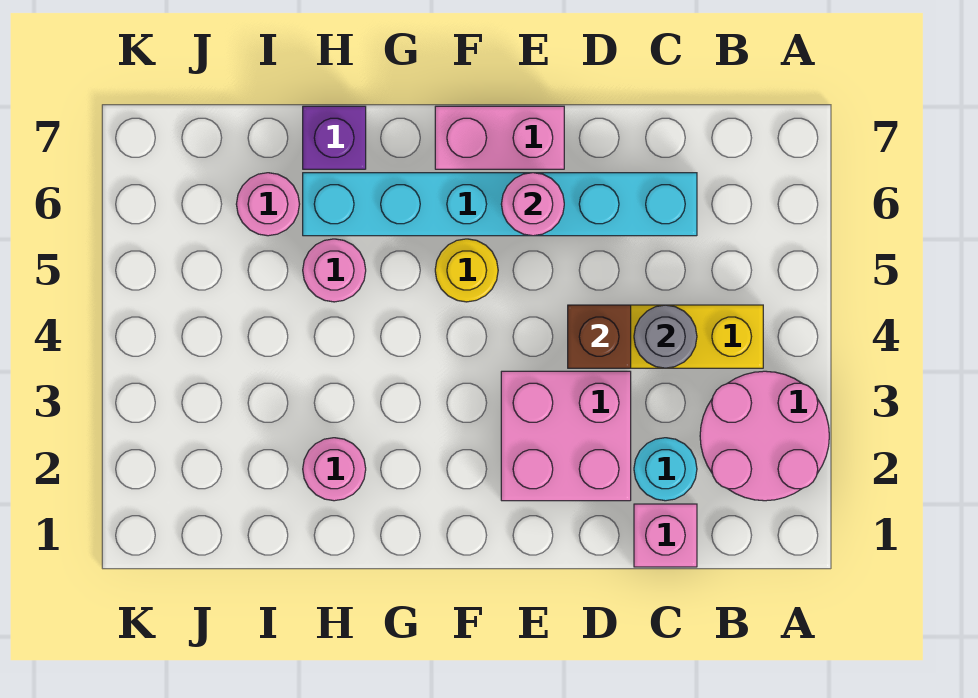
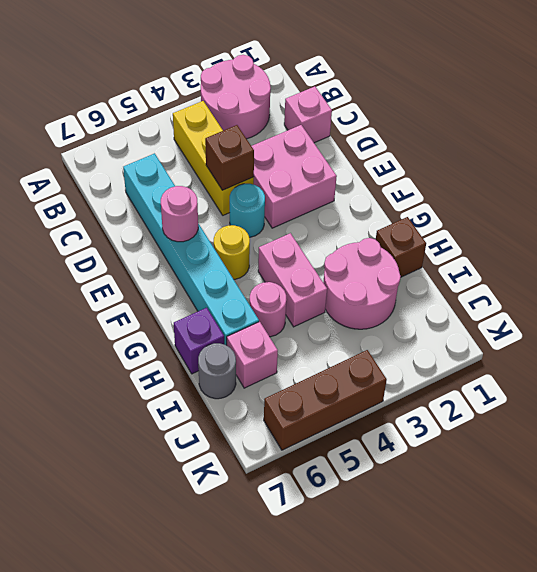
cyan round brick C2 level 1 -> cyan round brick E4 level 1
grey round brick C4 level 2 -> grey round brick I7 level 1
pink brick E7:F7 level 1 -> pink brick G4:H4 level 1
none -> brown brick H1 level 1
pink round brick H2 level 1 -> pink round brick H2:I3 level 1
pink round brick I6 level 1 -> pink brick I6 level 1
none -> brown brick K4:K6 level 1

